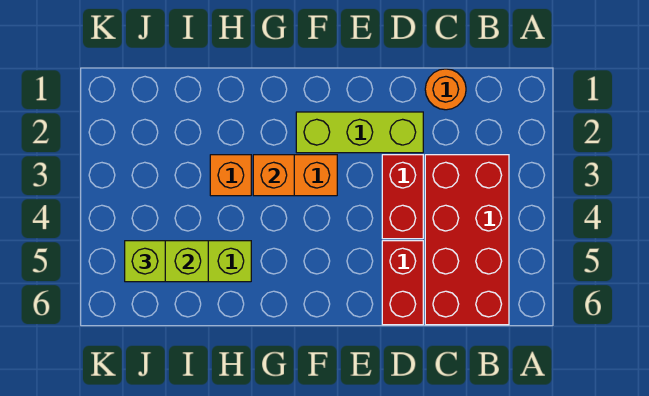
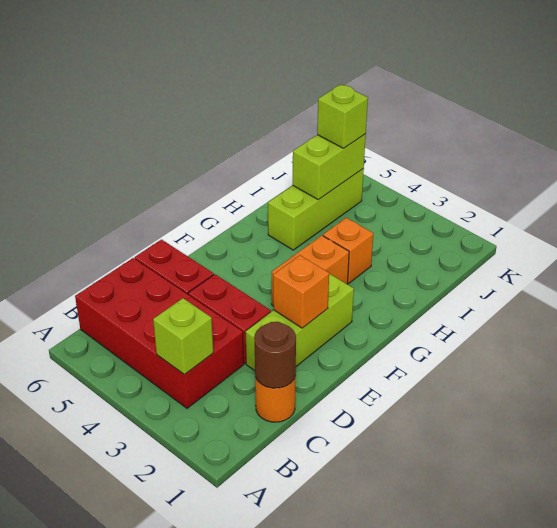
none -> lime brick B3 level 2
none -> brown round brick C1 level 2
orange brick G3 level 2 -> orange brick E2 level 2

